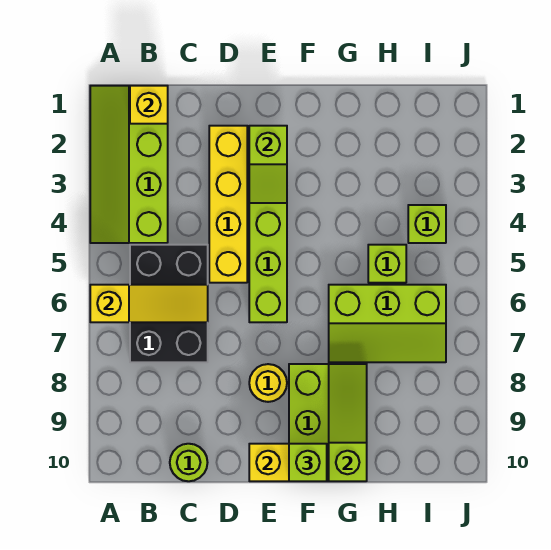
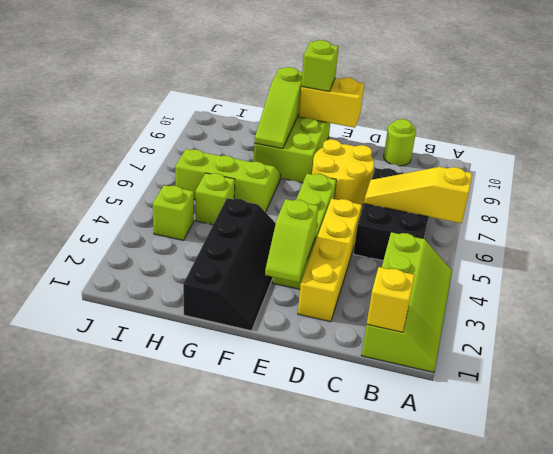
lime slope E2:E3 level 2 top 2 -> lime slope E2:E3 level 2 top 3
yellow round brick E8 level 1 -> yellow round brick D7:E8 level 1
none -> black slope F1:G4 level 1 top G

